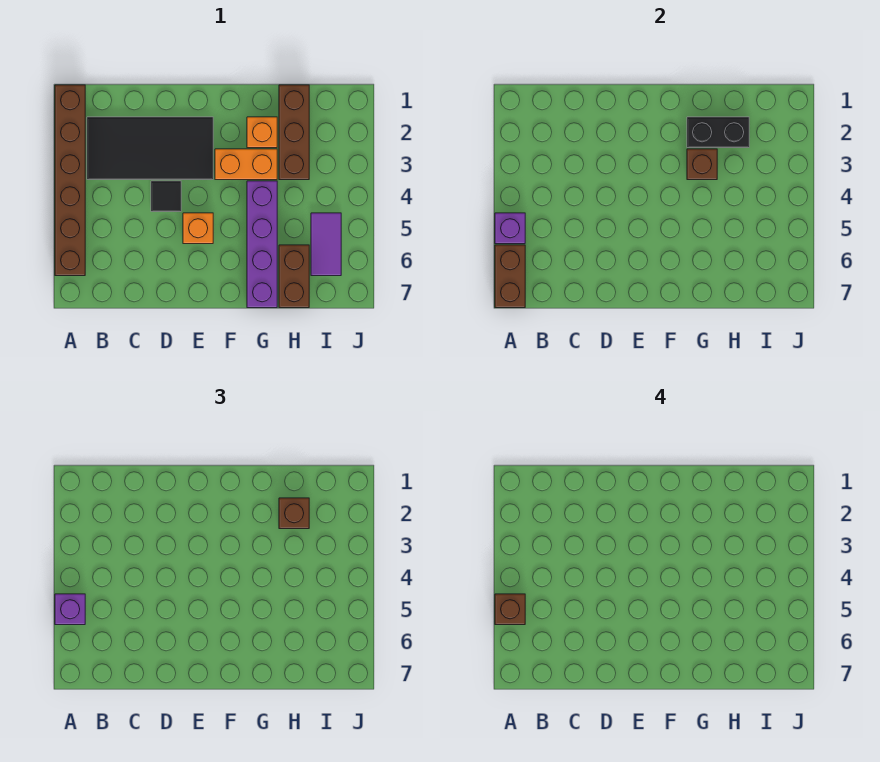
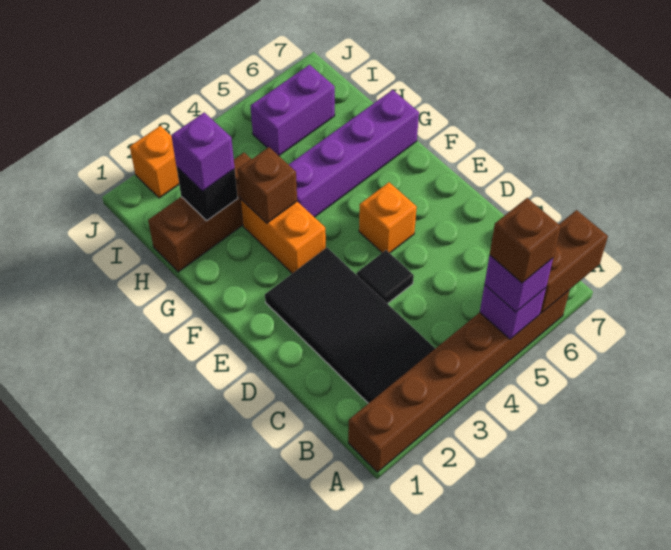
orange brick G2 level 1 -> orange brick J2 level 1
black brick G2:H2 level 2 -> black brick H2 level 2
brown brick H2 level 3 -> purple brick H2 level 3
brown brick H6:H7 level 1 -> none
purple tile I5:I6 level 1 -> purple brick I5:I6 level 1

